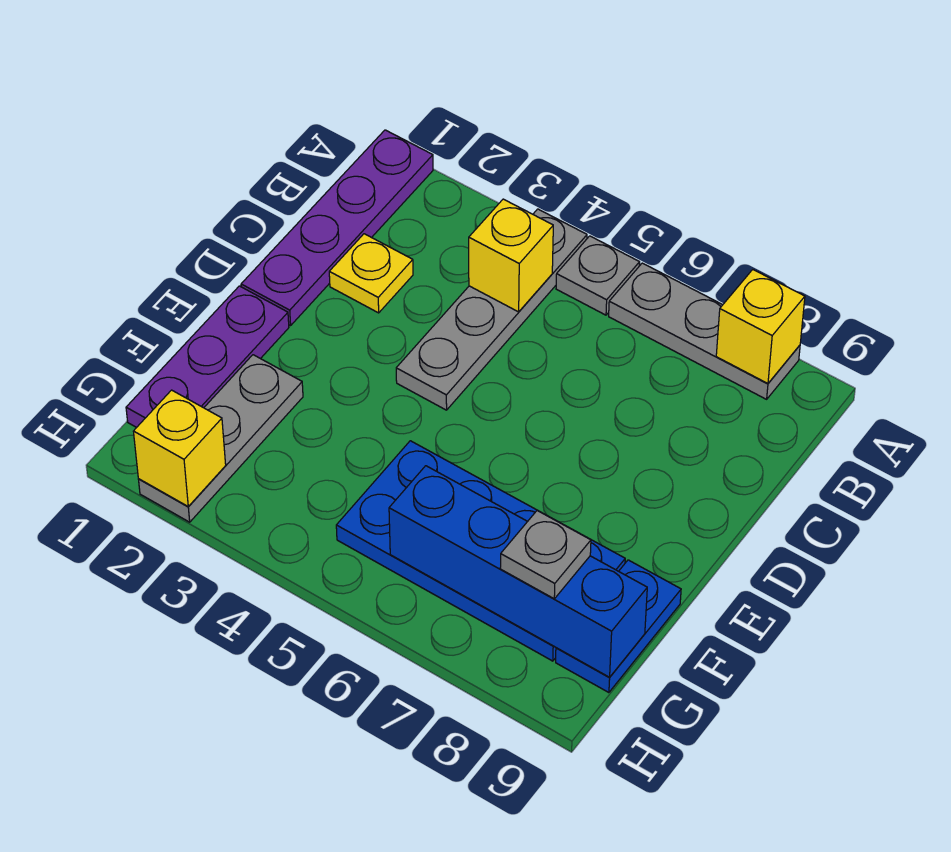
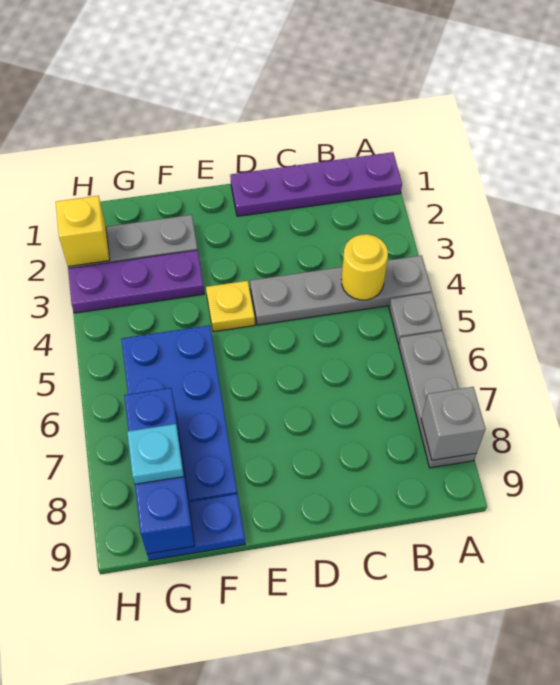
yellow brick A8 level 2 -> grey brick A8 level 2
yellow brick B4 level 2 -> yellow round brick B4 level 2
yellow plate C2 level 1 -> yellow plate E4 level 1
purple plate E1:G1 level 1 -> purple plate F3:H3 level 1
blue brick G6:G9 level 2 -> blue brick G7:G9 level 2
grey plate G8 level 3 -> cyan plate G8 level 3

